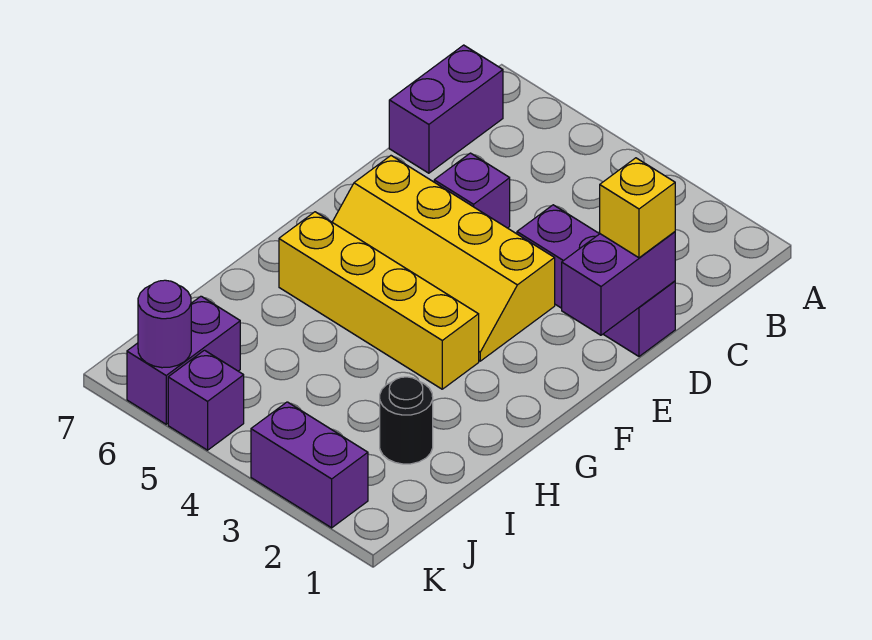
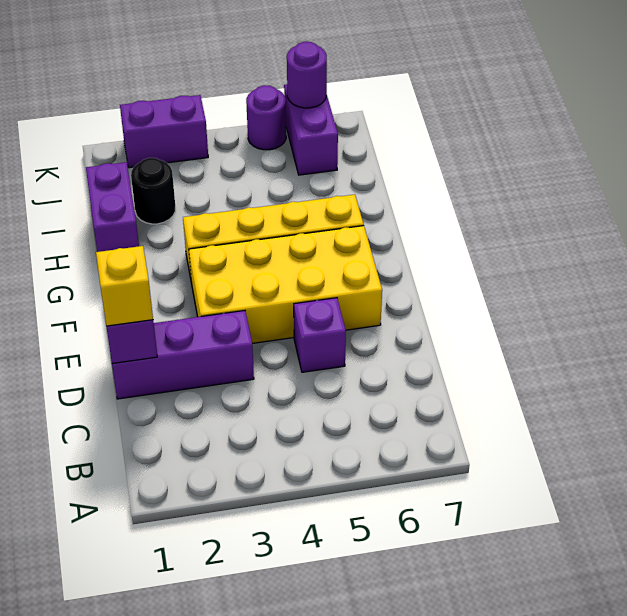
purple brick B7:C7 level 1 -> purple brick H1:I1 level 1
yellow slope E3:F6 level 1 top E -> yellow brick E3:F6 level 1
purple brick K5 level 1 -> purple round brick K5 level 1

